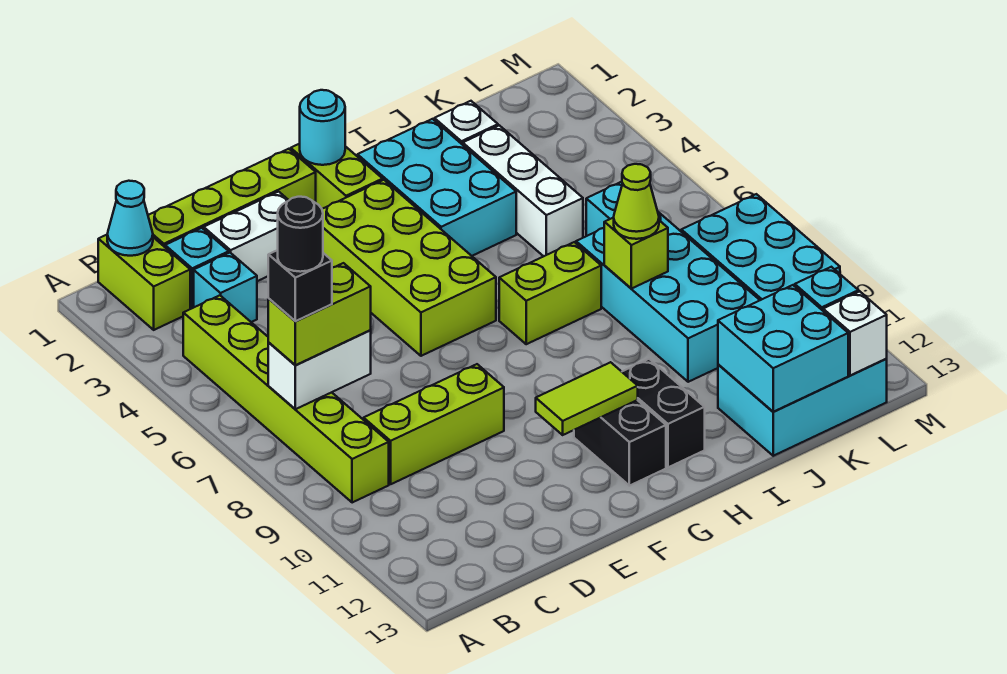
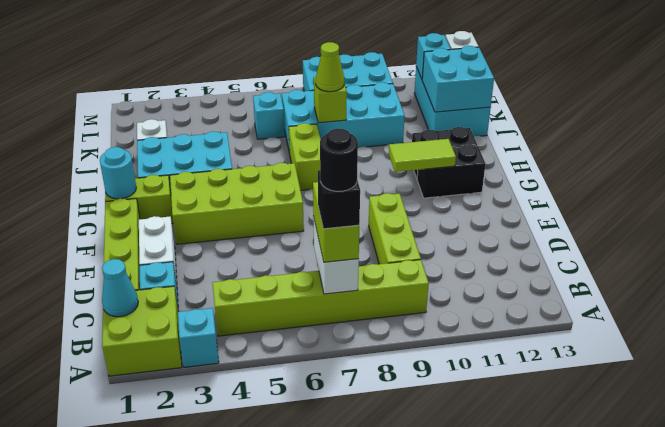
lime brick B1:B2 level 1 -> lime brick A1:B2 level 1
cyan brick C3 level 1 -> cyan brick A3 level 1
lime tile F11:G11 level 2 -> lime tile G10:G11 level 2
white brick J3:J5 level 1 -> none

